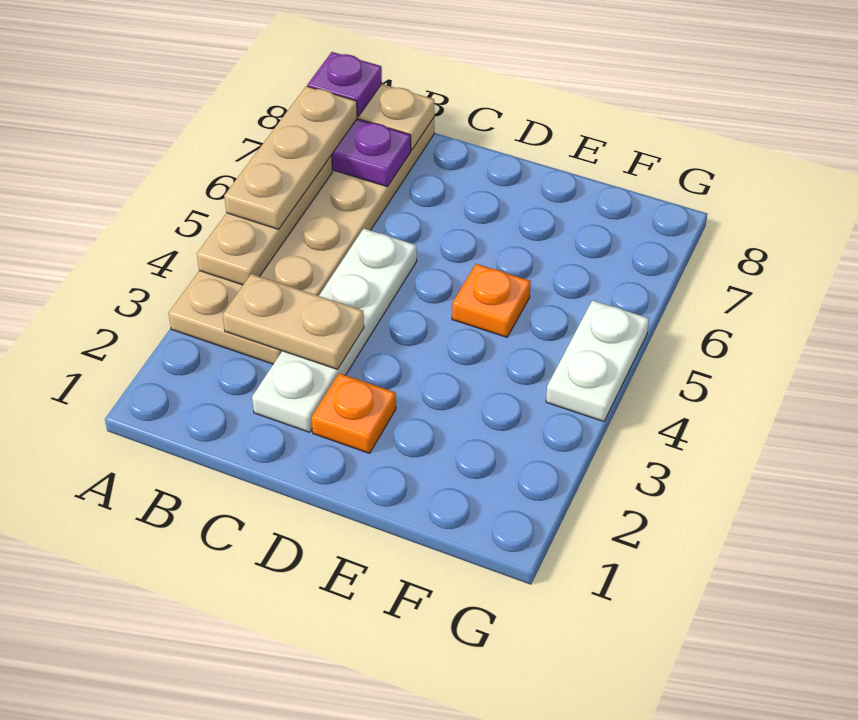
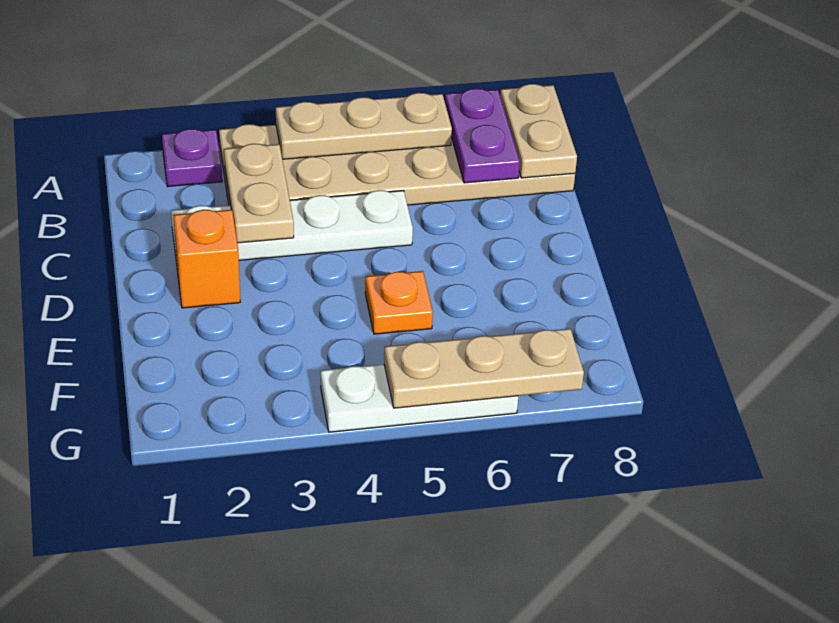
tan plate A5:A7 level 3 -> tan plate G5:G7 level 2
purple plate A8 level 3 -> purple plate A2 level 1
orange plate D2 level 1 -> orange brick D2 level 1
white plate G4:G5 level 1 -> white plate G4:G6 level 1

